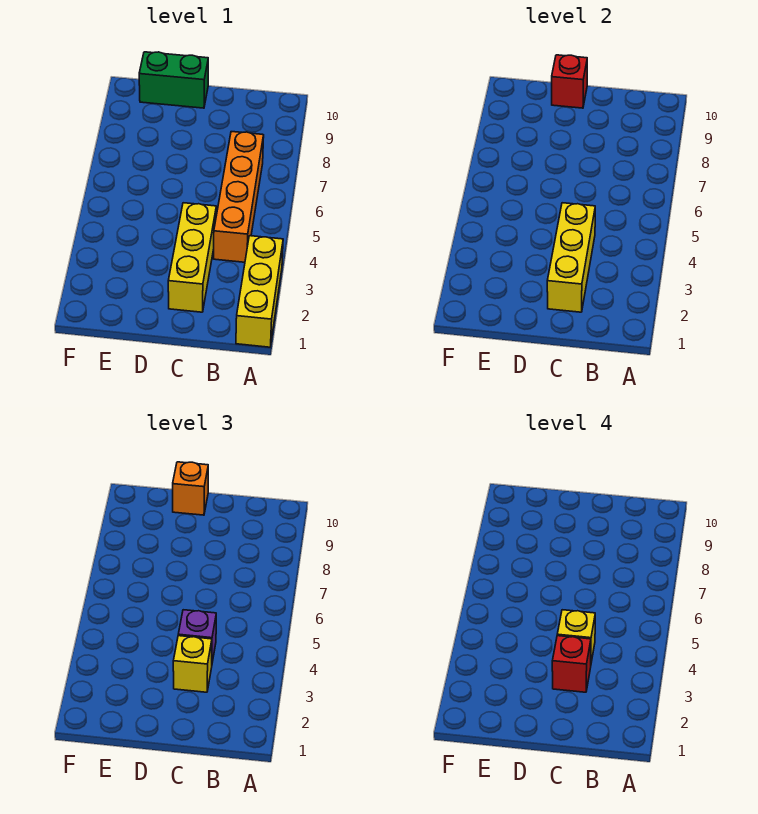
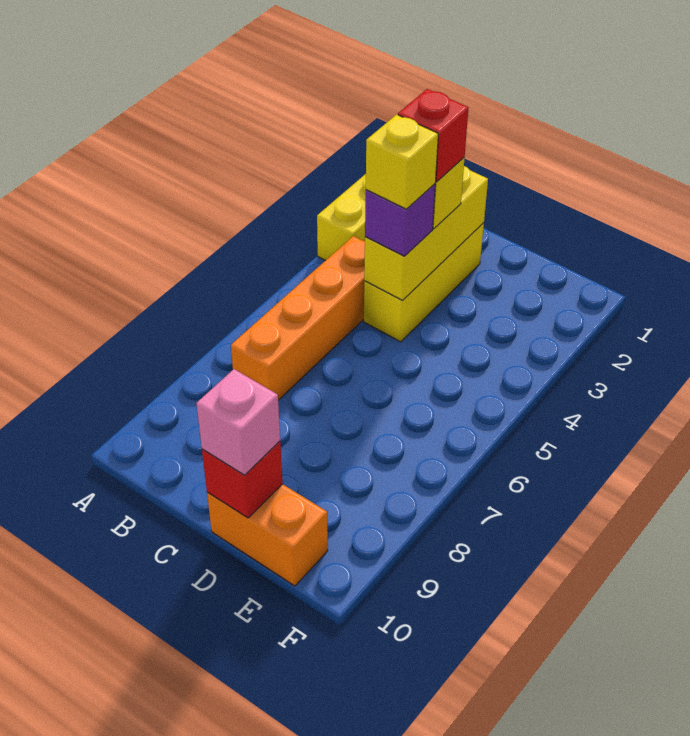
green brick D10:E10 level 1 -> orange brick D10:E10 level 1
orange brick D10 level 3 -> pink brick D10 level 3

